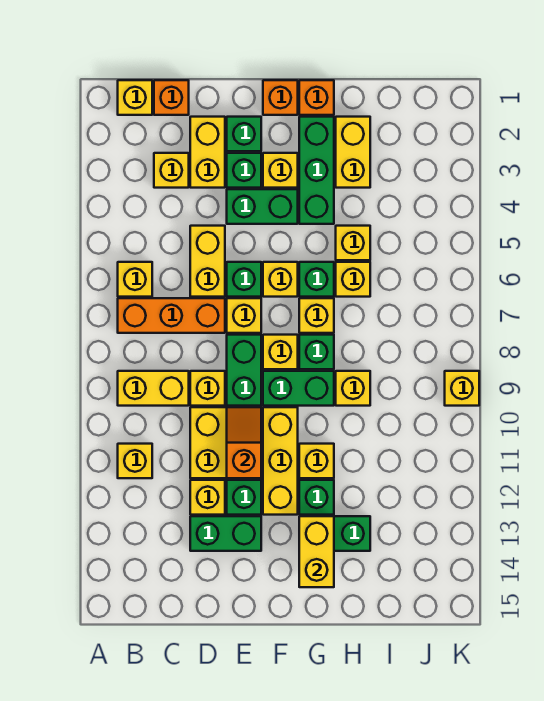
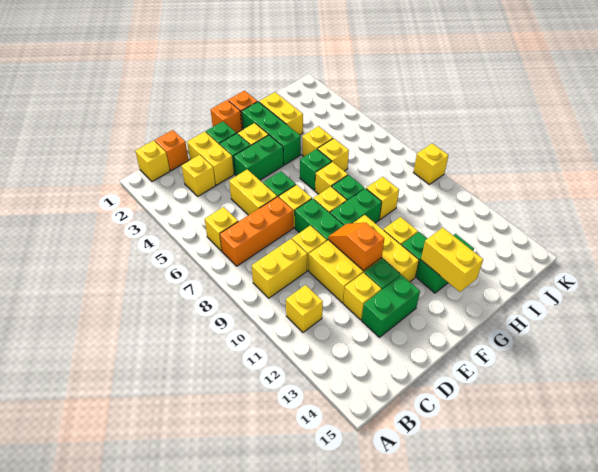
yellow brick F6 level 1 -> none

